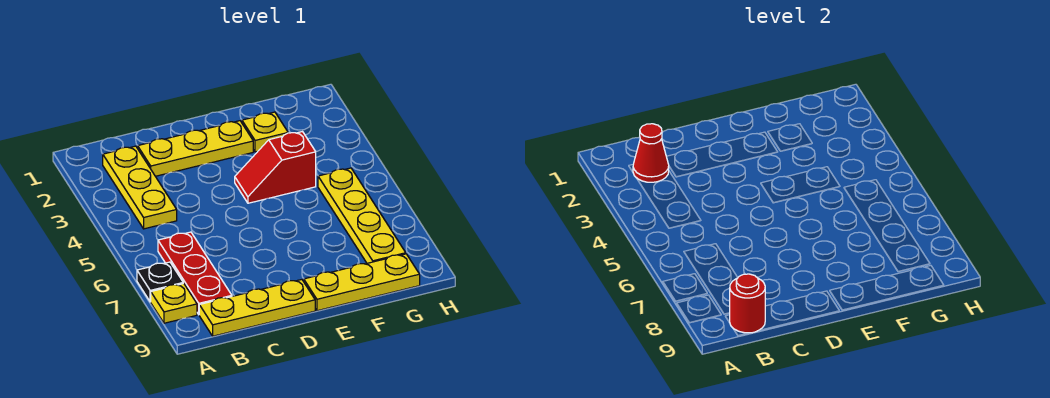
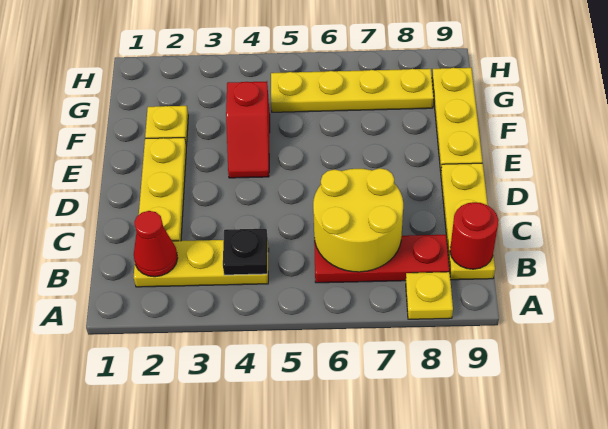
black plate A7 level 1 -> black plate B4 level 2
none -> yellow round brick B6:C7 level 2

